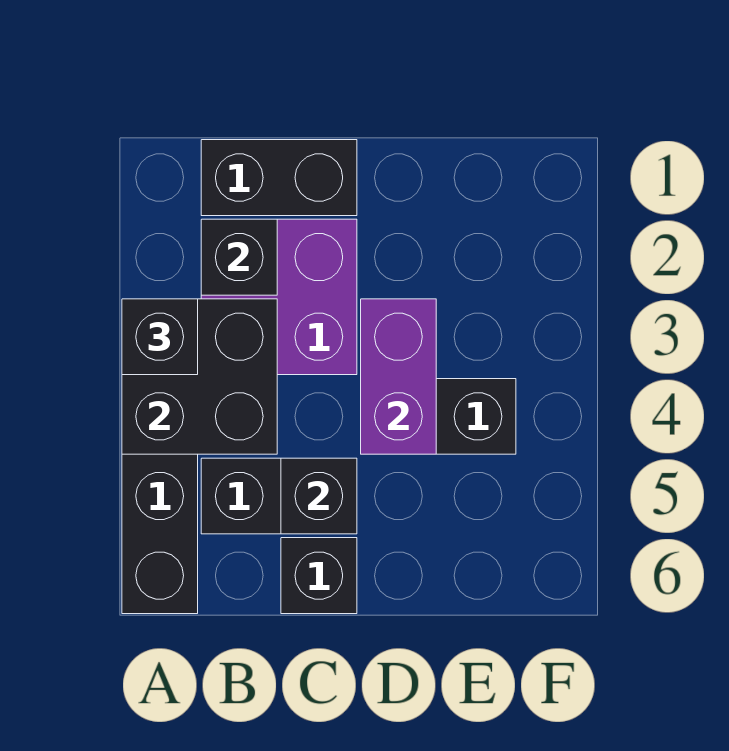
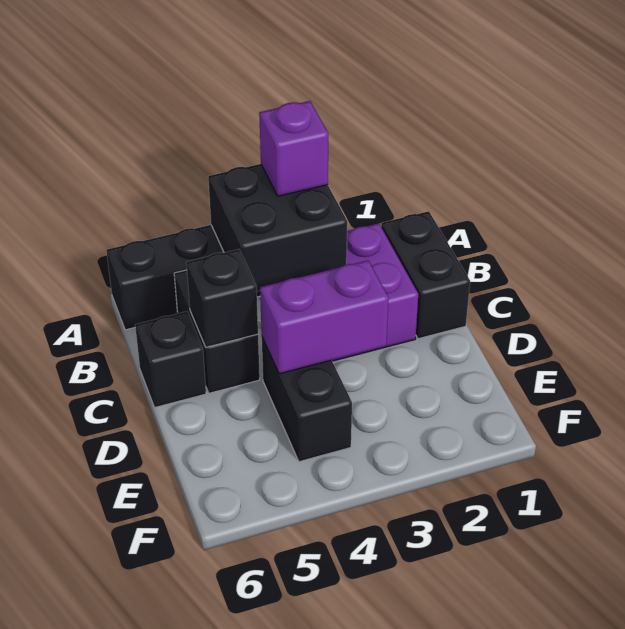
black brick A3 level 3 -> purple brick A3 level 3
black brick B2 level 2 -> none

